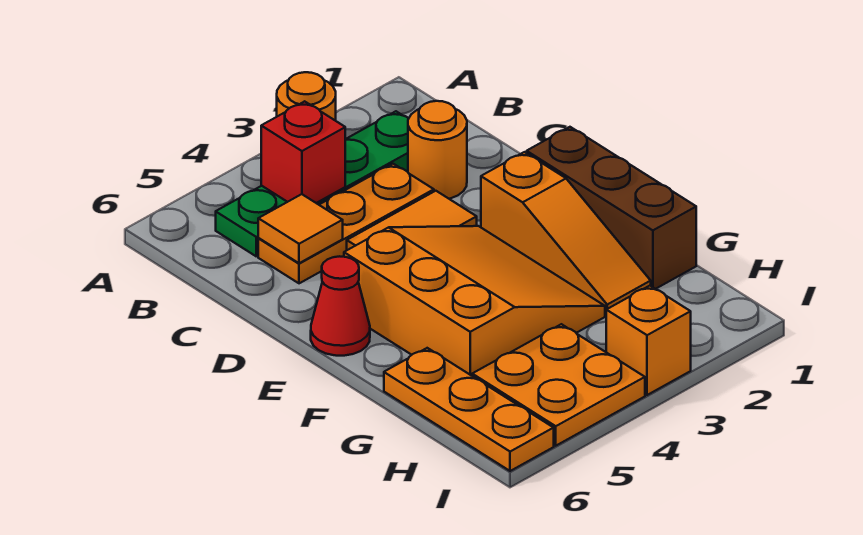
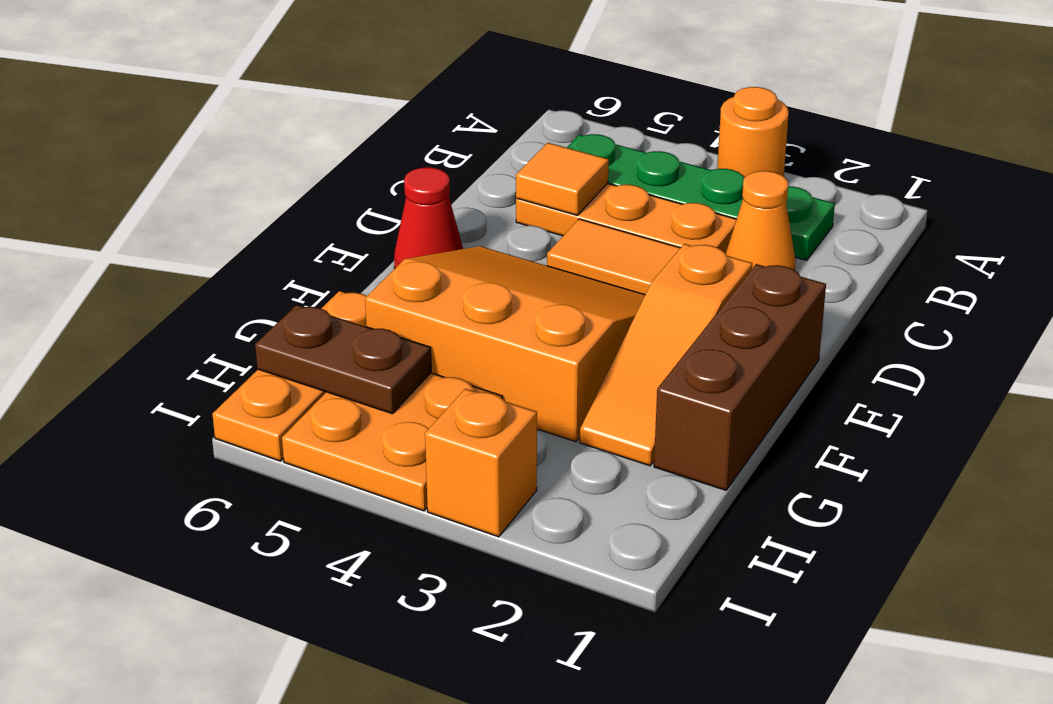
red brick B4 level 2 -> none
orange round brick C2 level 1 -> orange cone C2 level 1
orange slope E3:G5 level 1 top 5 -> orange slope E3:G5 level 1 top G
none -> brown plate H5:H6 level 2

